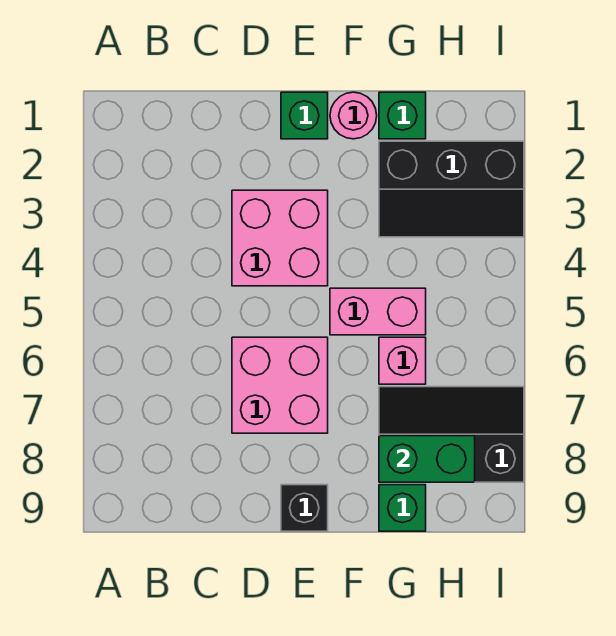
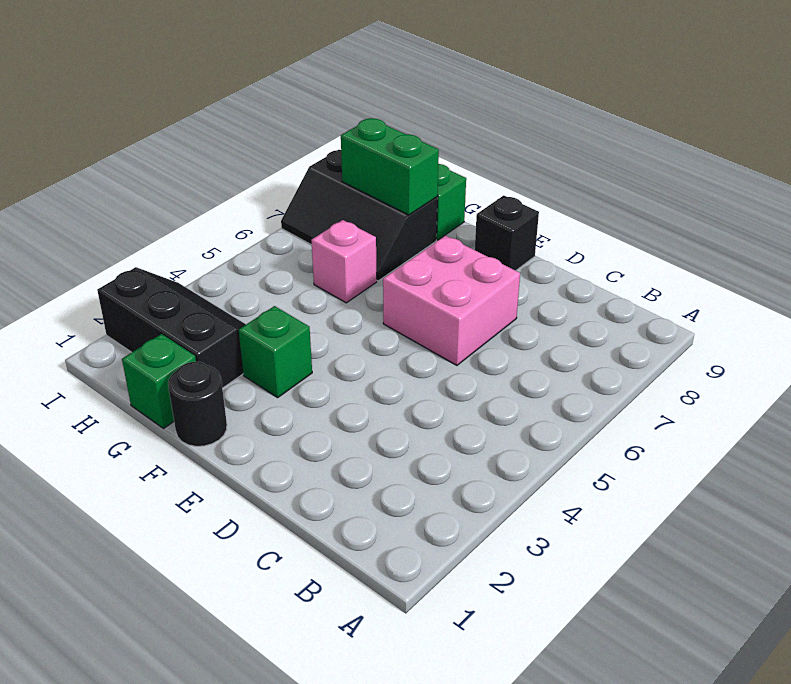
pink brick D3:E4 level 1 -> none
green brick E1 level 1 -> green brick F3 level 1
pink round brick F1 level 1 -> black round brick F1 level 1
pink brick F5:G5 level 1 -> none

